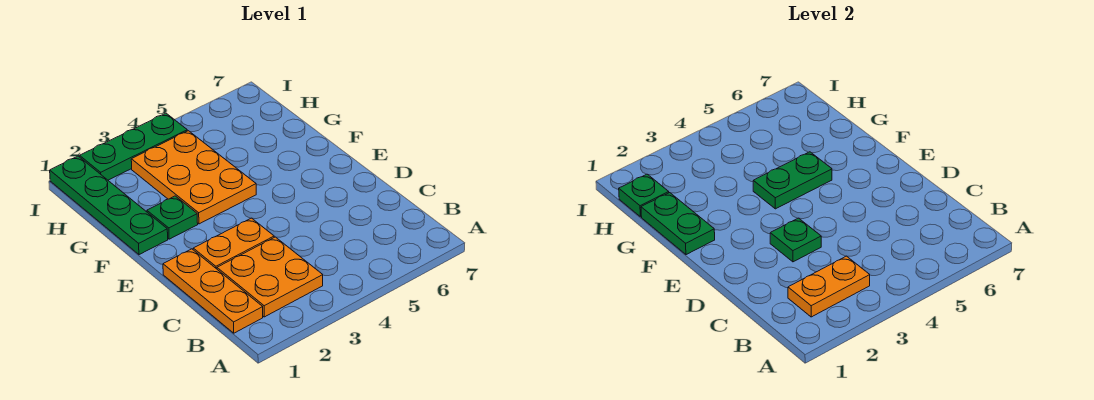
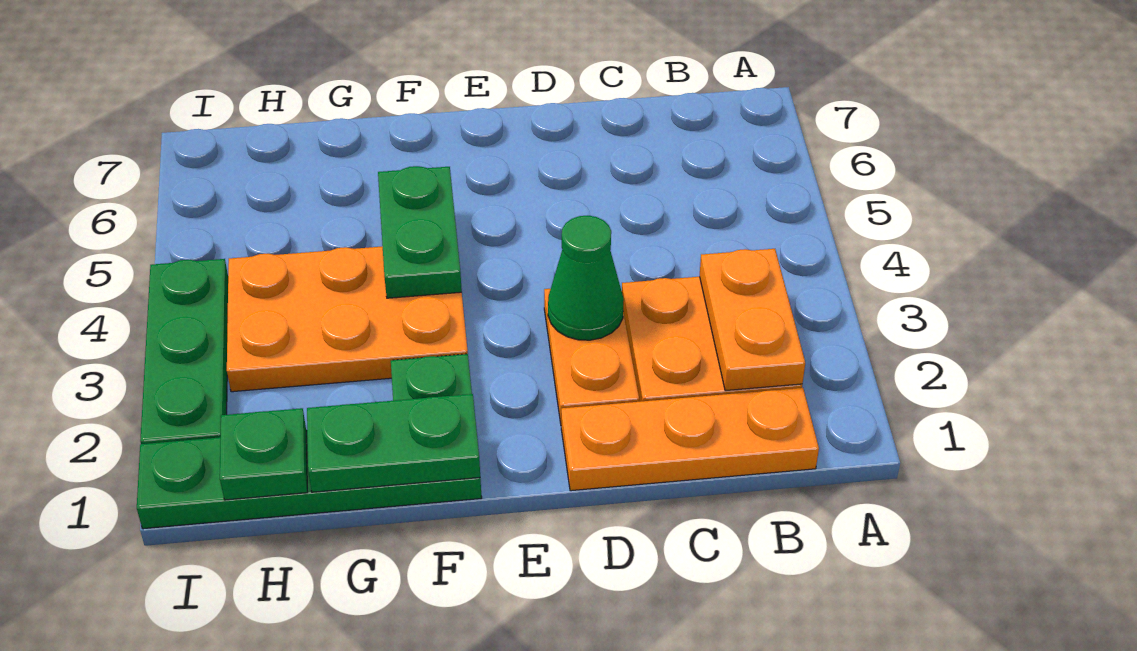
green plate D3 level 2 -> green cone D3 level 2

